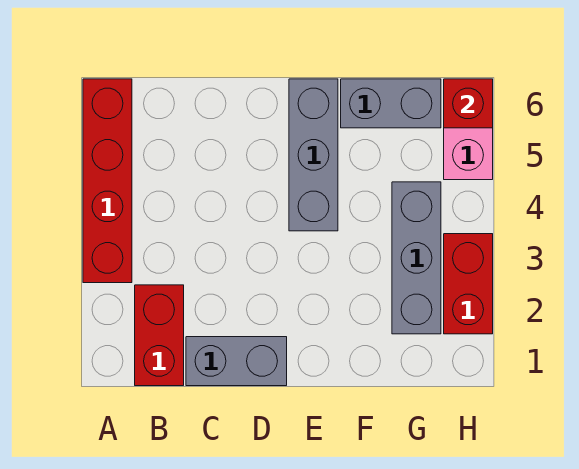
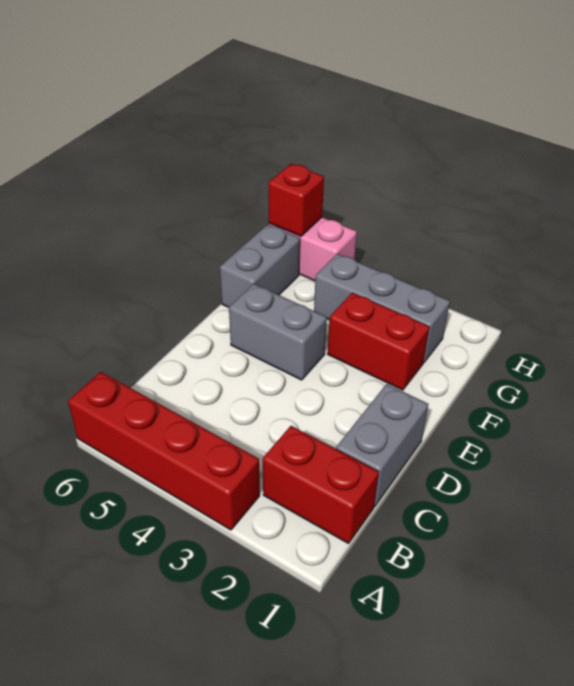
grey brick E4:E6 level 1 -> grey brick E4:E5 level 1
red brick H2:H3 level 1 -> red brick F2:F3 level 1

